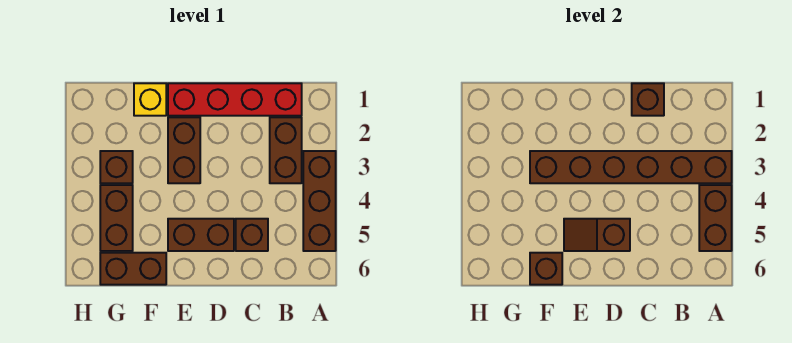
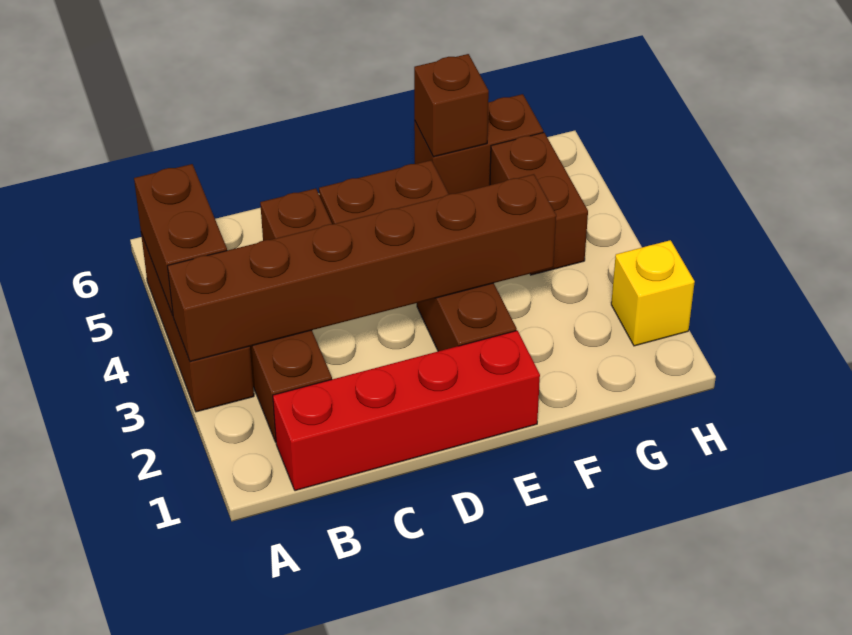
brown brick C1 level 2 -> none
brown slope D5:E5 level 2 top D -> none
yellow brick F1 level 1 -> yellow brick H2 level 1
brown brick G3 level 1 -> none

